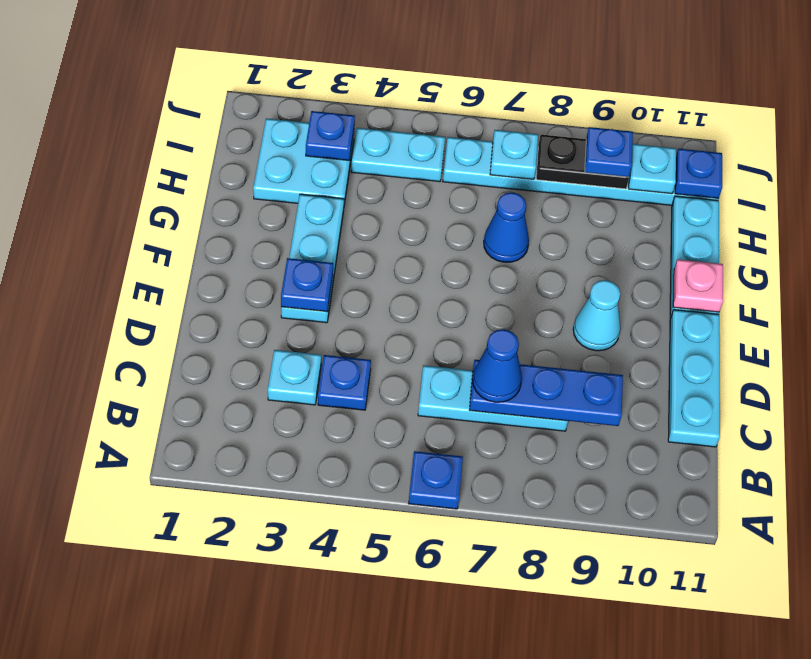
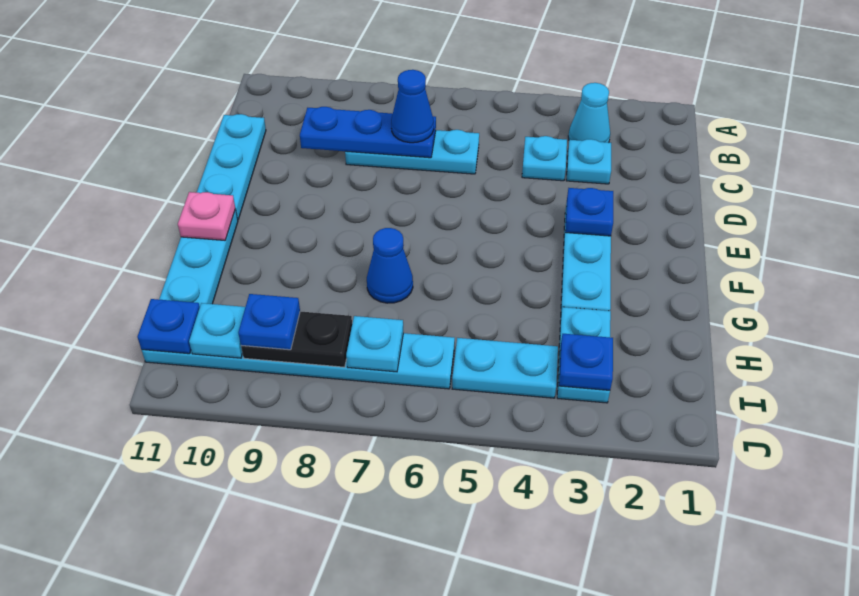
blue plate A6 level 1 -> none
blue plate C4 level 1 -> cyan plate C4 level 1
cyan cone E9 level 1 -> cyan cone B3 level 1
cyan plate H2:I3 level 1 -> cyan plate H3:I3 level 1

